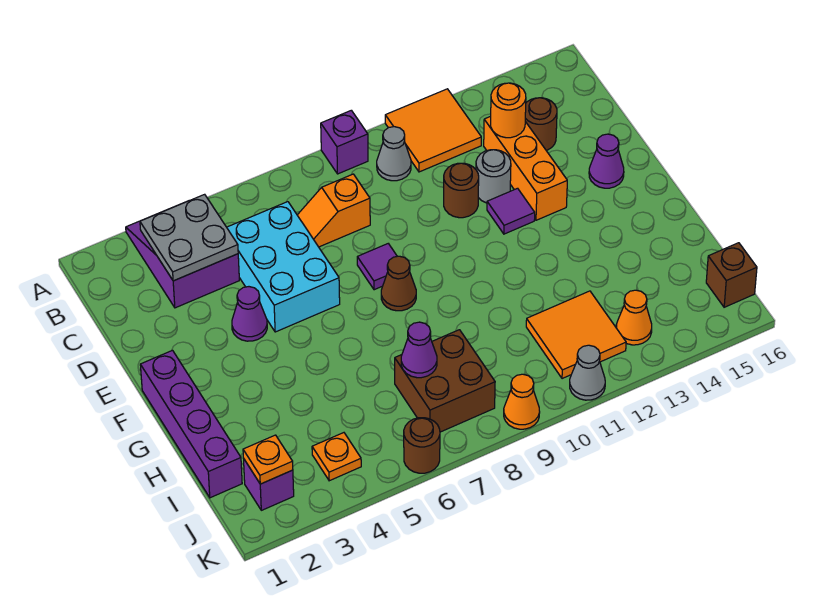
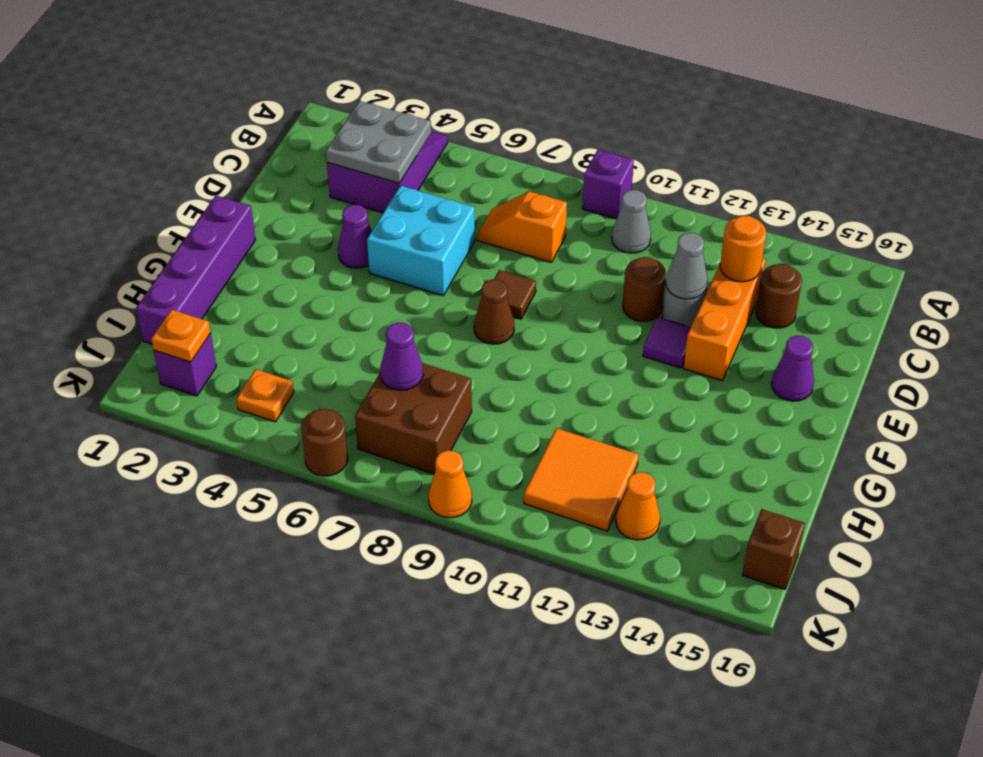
orange tile A11:B12 level 1 -> none
cyan brick C5:E6 level 1 -> cyan brick D5:E6 level 1
purple tile E8 level 1 -> brown tile E8 level 1
grey cone K11 level 1 -> grey cone D12 level 2

